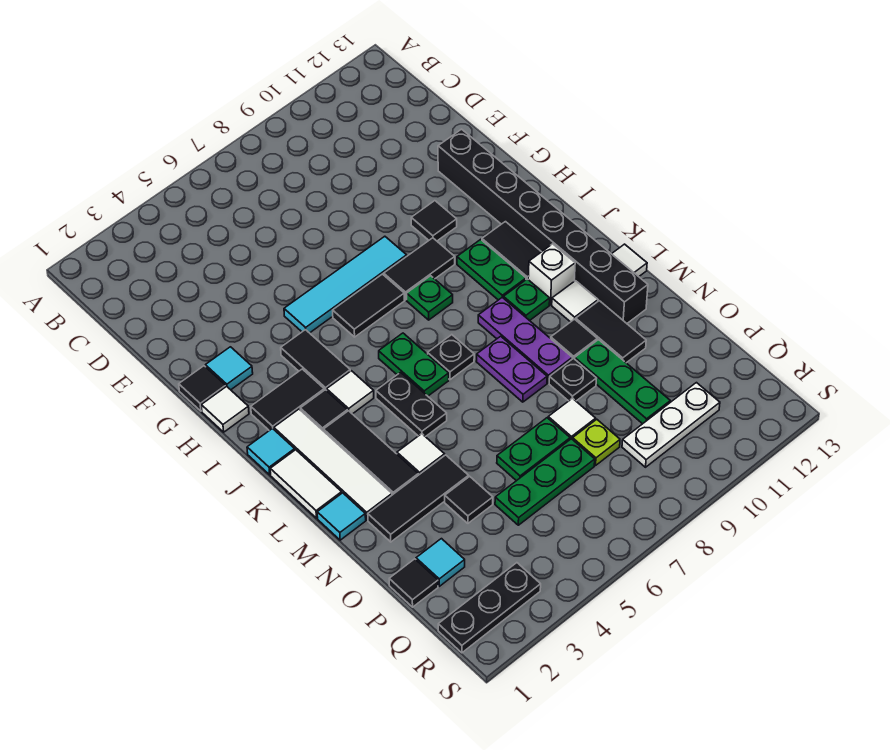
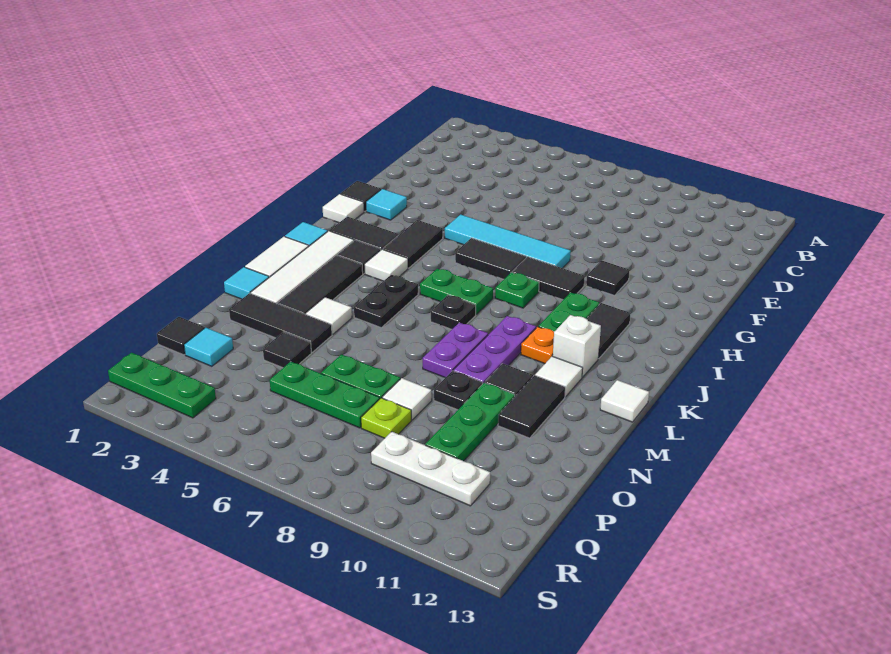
black brick F12:M12 level 1 -> none
green plate J6:K6 level 1 -> green plate J6:J7 level 1
green plate K10 level 1 -> orange plate K10 level 1
black plate R1:R3 level 1 -> green plate R1:R3 level 1

